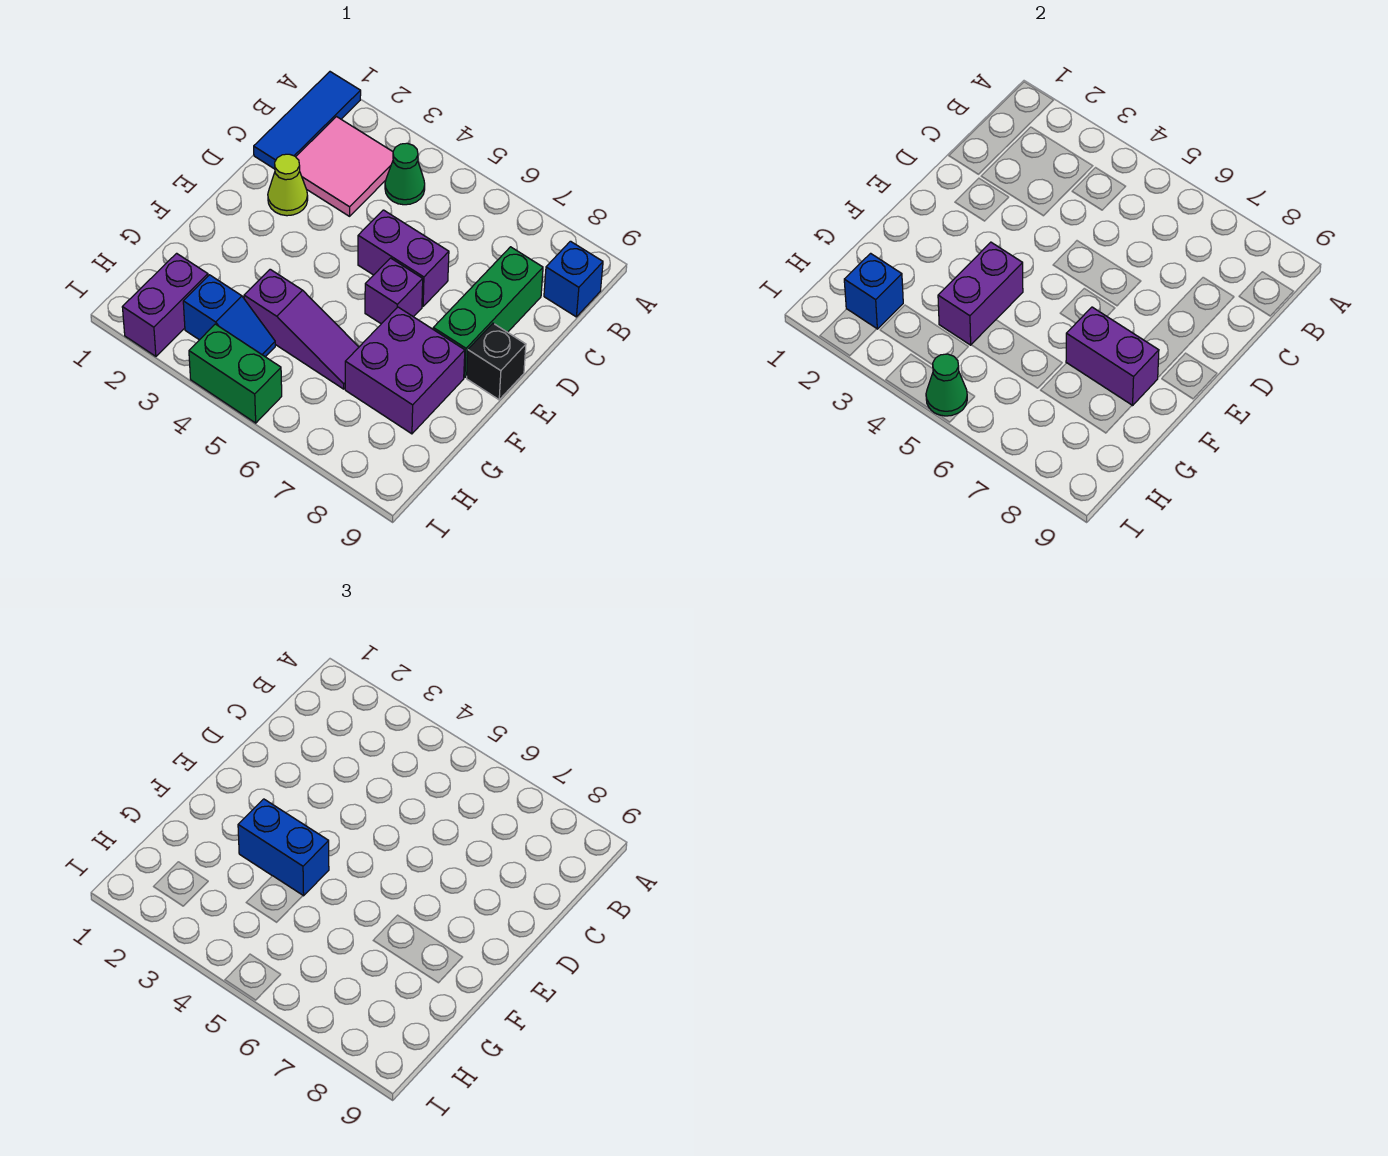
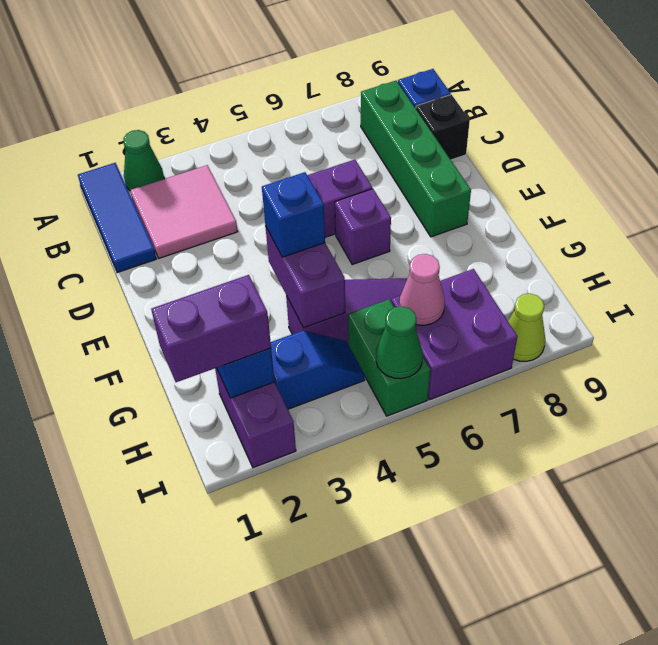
green cone B4 level 1 -> green cone A2 level 1
green brick C8:E8 level 1 -> green brick B8:E8 level 1
lime cone D2 level 1 -> lime cone I8 level 1
black brick E9 level 1 -> black brick C9 level 1
blue brick F3:F4 level 3 -> blue brick F4 level 3
purple brick F7:G8 level 1 -> purple brick H6:I7 level 1
purple brick F7:F8 level 2 -> purple brick H1:H2 level 3
none -> pink cone H6 level 2
green brick I4:I5 level 1 -> green brick H5:I5 level 1

